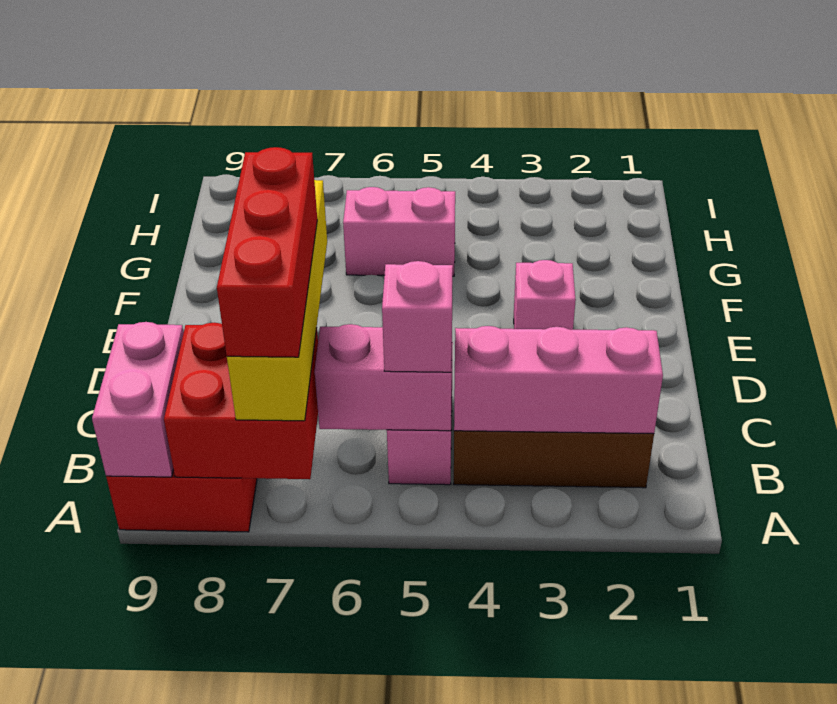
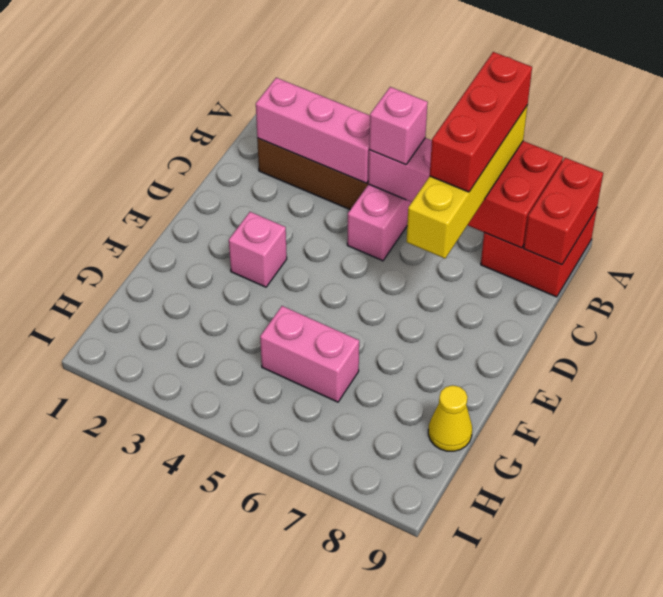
pink brick A9:B9 level 2 -> red brick A9:B9 level 2
none -> yellow cone G9 level 1

